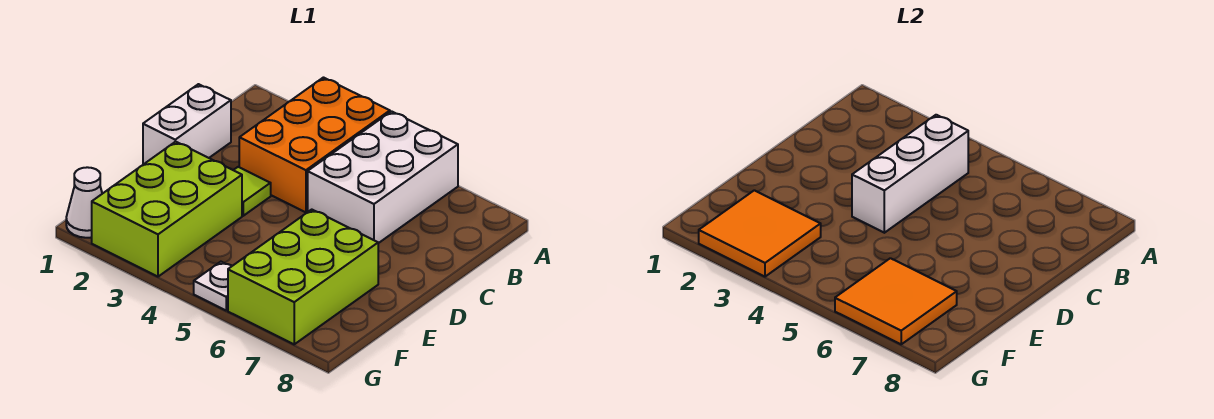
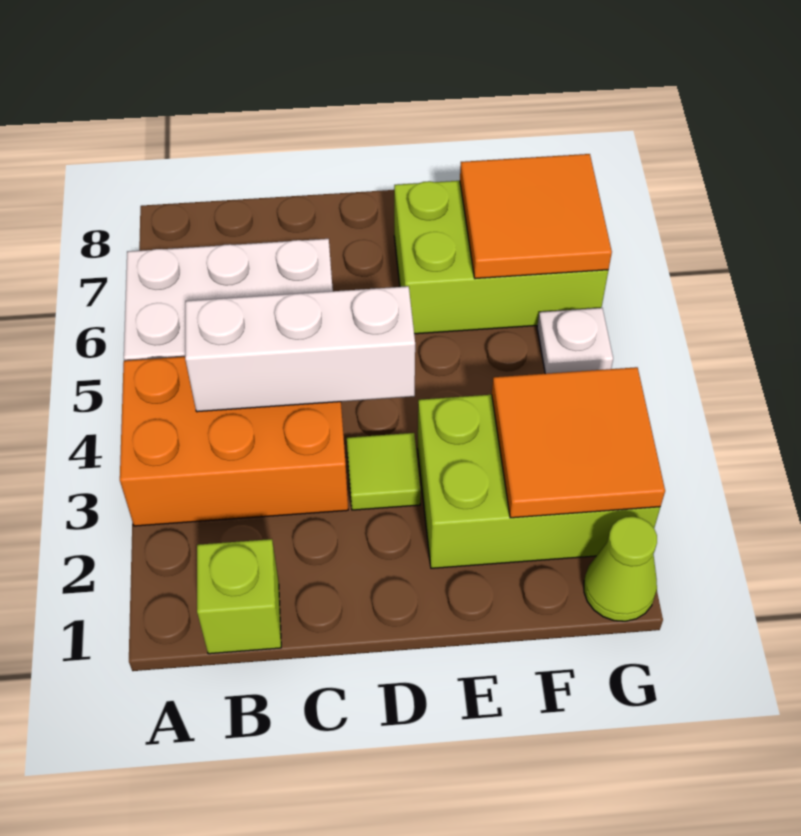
none -> lime brick B1 level 1
white brick C1:D1 level 1 -> none
white cone G1 level 1 -> lime cone G1 level 1

